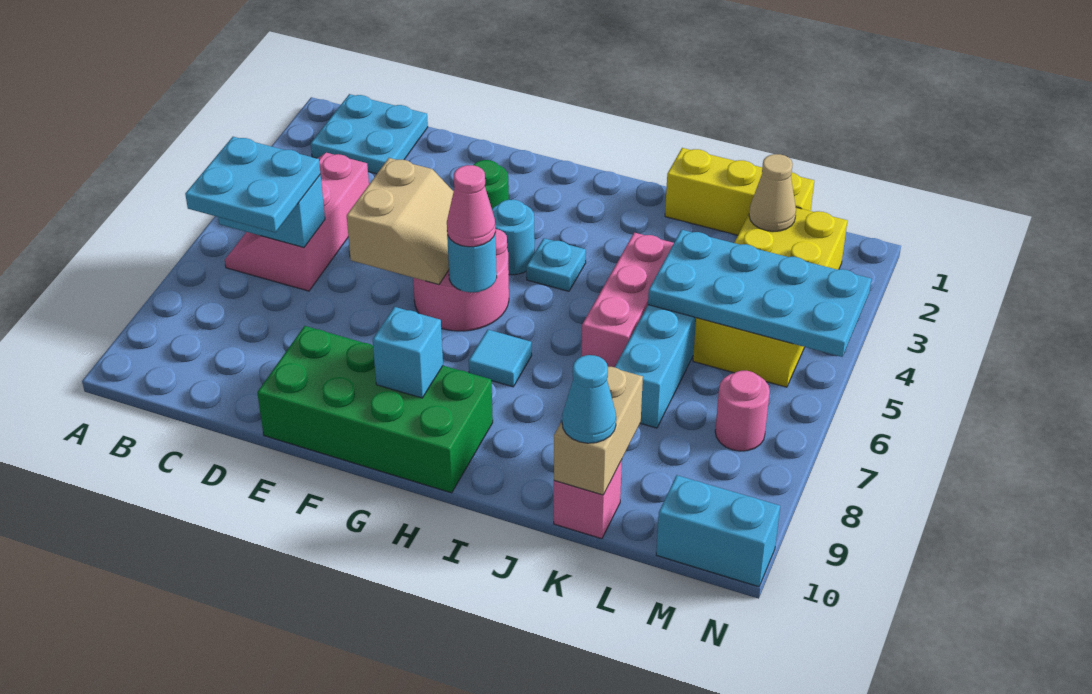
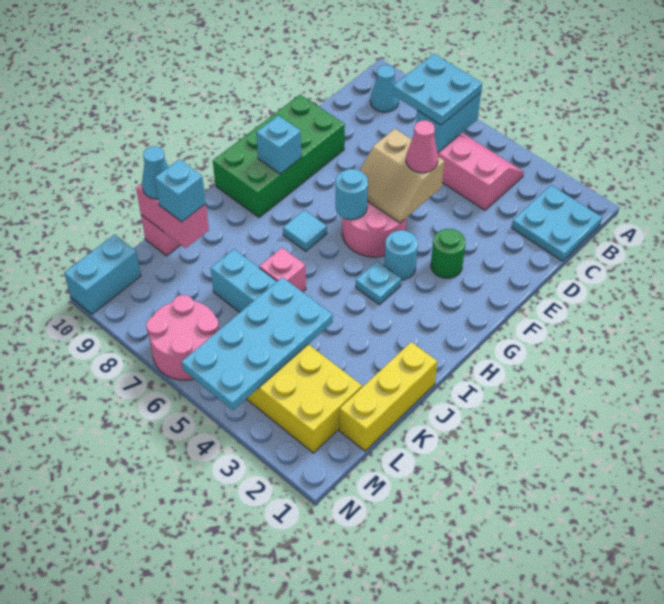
none -> cyan cone B9 level 1
pink cone G6 level 3 -> pink cone E5 level 3
pink brick J4:J6 level 1 -> pink brick J6 level 1
tan brick K9:K10 level 2 -> pink brick K9:K10 level 2
none -> cyan brick K9 level 3
tan cone L2 level 2 -> none
pink round brick M7 level 1 -> pink round brick M6:N7 level 1

